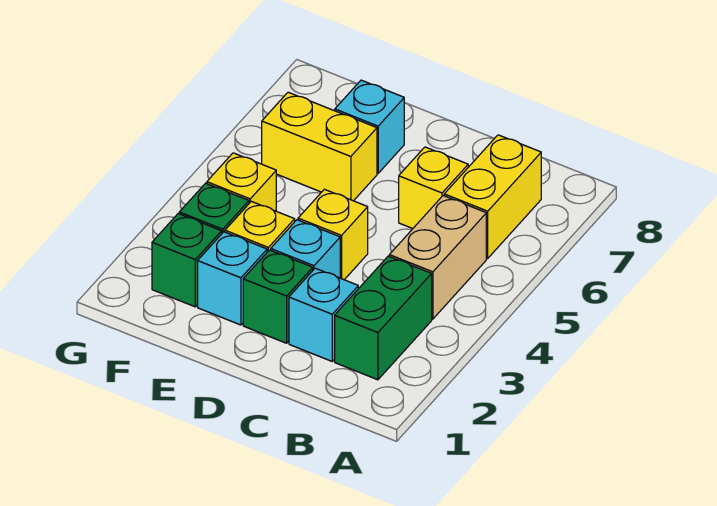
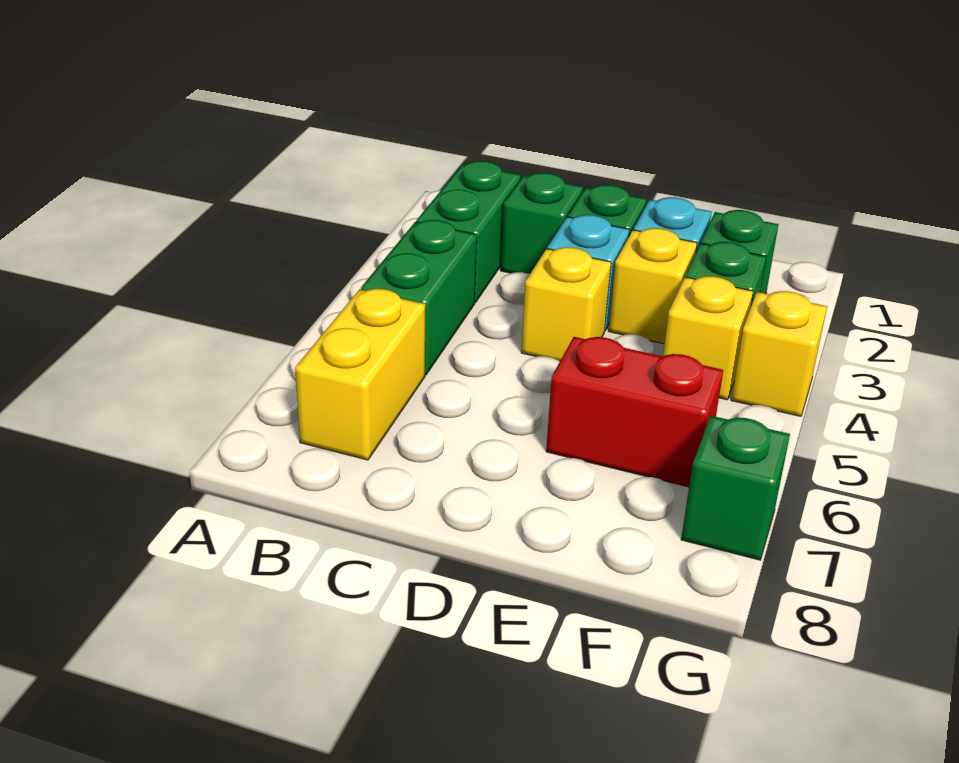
tan brick B4:B5 level 1 -> green brick B4:B5 level 1
cyan brick C2 level 1 -> green brick C2 level 1
yellow brick C6 level 1 -> yellow brick G4 level 1
yellow brick E6:F6 level 1 -> red brick E6:F6 level 1
cyan brick E7 level 1 -> none
none -> green brick G7 level 1

